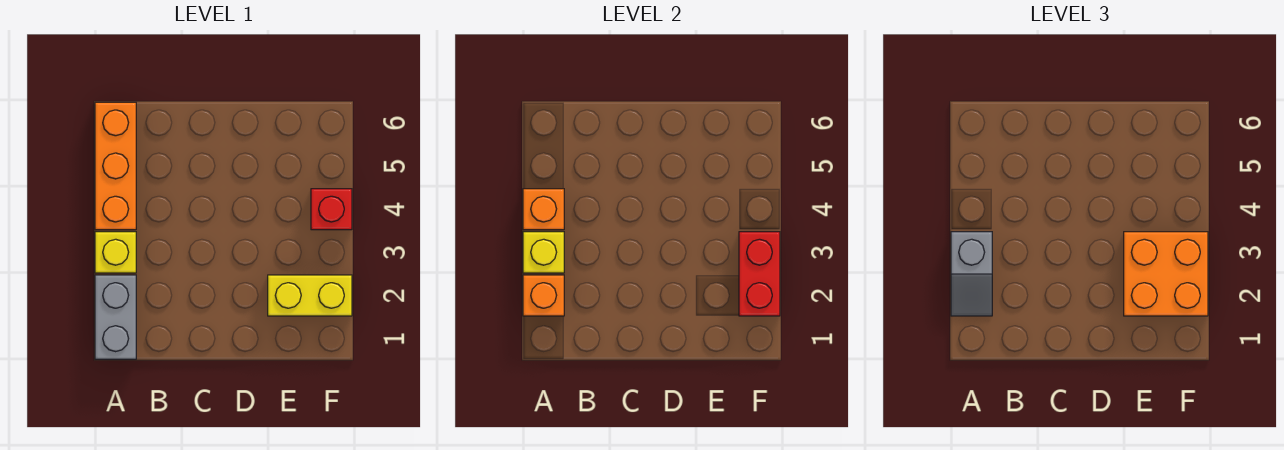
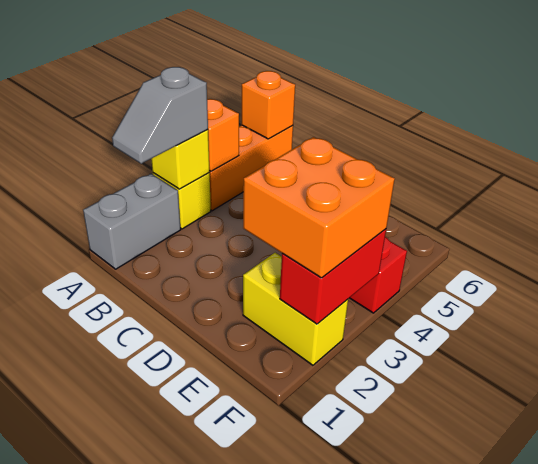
orange brick A2 level 2 -> orange brick A6 level 2

